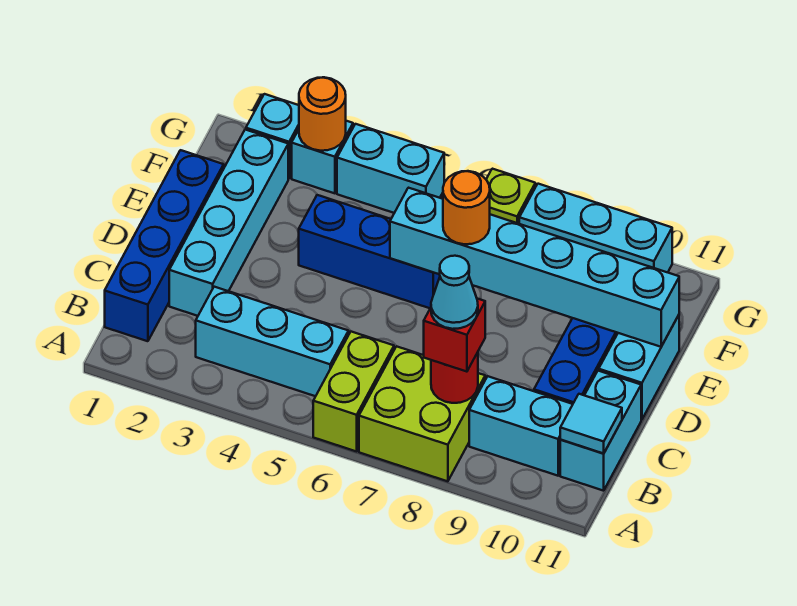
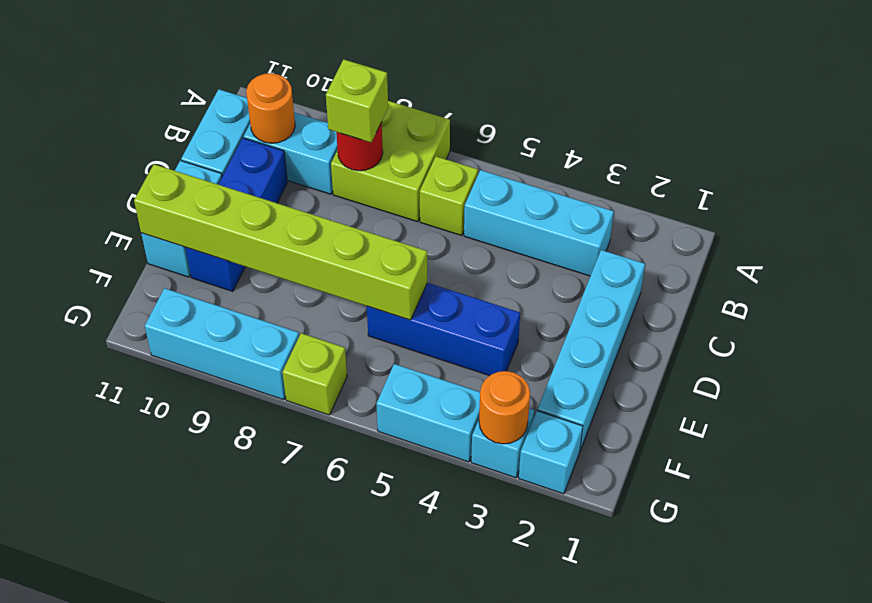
lime brick A6:B6 level 1 -> lime brick B6 level 1
blue brick B1:E1 level 1 -> none
red brick B8 level 3 -> lime brick B8 level 3
cyan cone B8 level 4 -> none
cyan tile B11 level 2 -> none
cyan brick E6:E11 level 2 -> lime brick E6:E11 level 2
orange round brick E7 level 3 -> orange round brick B10 level 2

